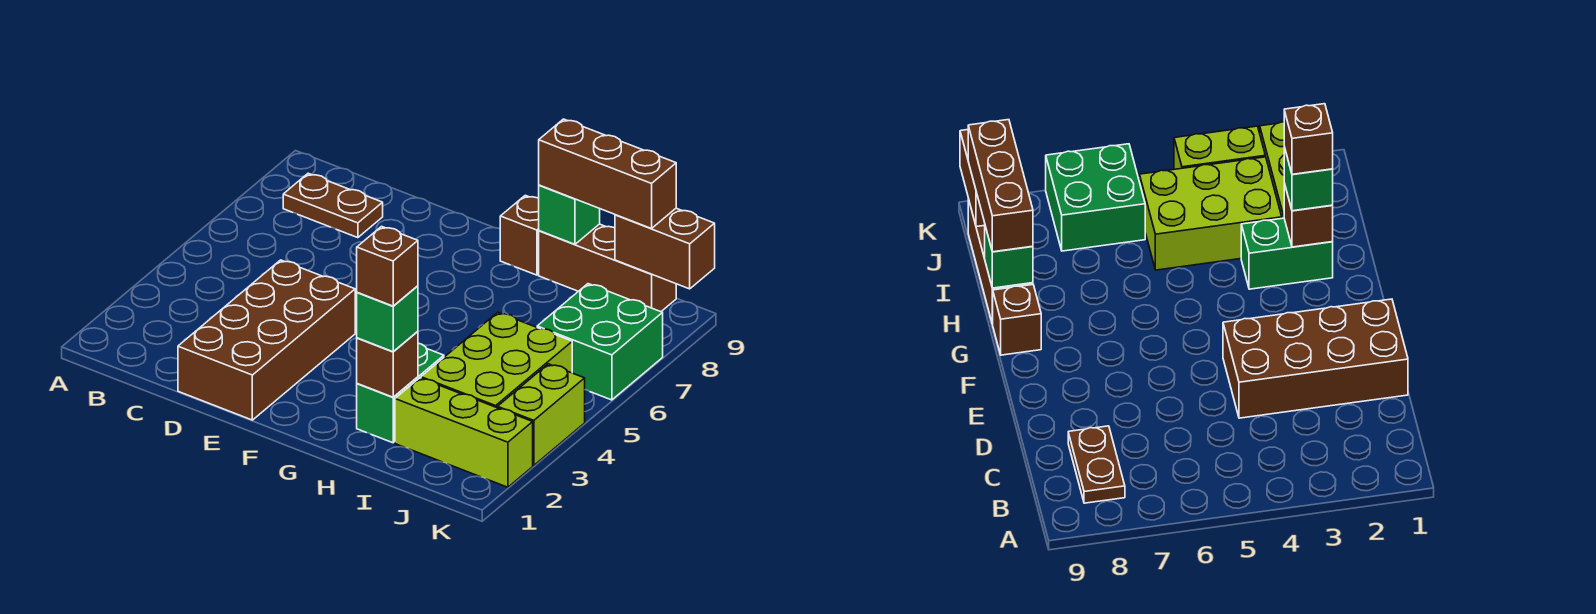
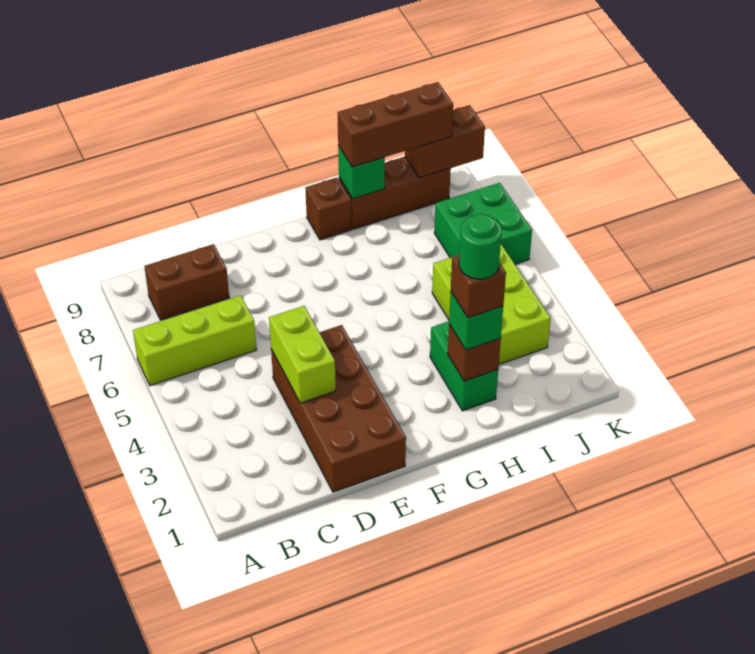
brown plate B8:C8 level 1 -> brown brick B8:C8 level 1
none -> green round brick H2 level 5
lime brick I2:K2 level 1 -> lime brick A6:C6 level 1
lime brick K3:K4 level 1 -> lime brick D3:D4 level 2

